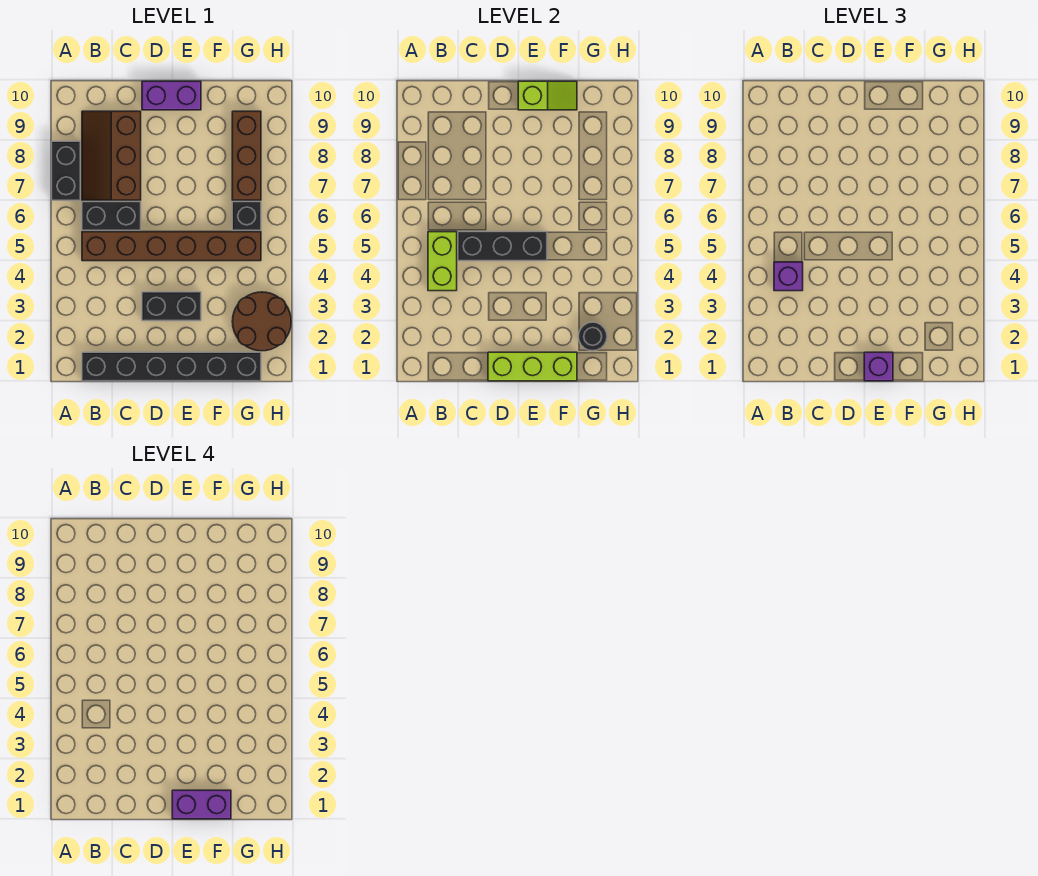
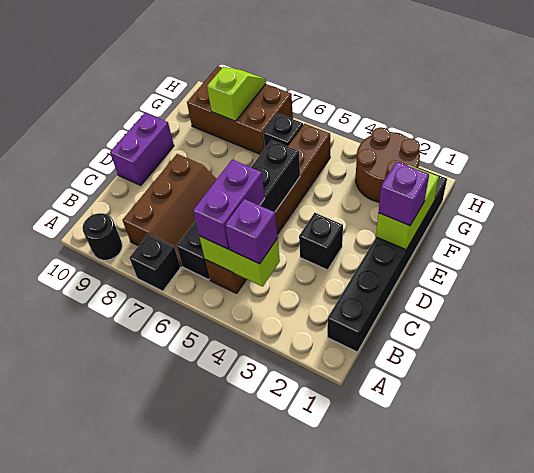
black brick A7:A8 level 1 -> black brick A7 level 1
brown slope B7:C9 level 1 top C -> brown slope B7:D8 level 1 top 8
lime brick D1:F1 level 2 -> lime brick E1:F1 level 2
black brick D3:E3 level 1 -> black brick D3 level 1
purple brick E1:F1 level 4 -> purple brick B5:C5 level 3
lime slope E10:F10 level 2 top E -> lime slope G8:H8 level 2 top G
black round brick G2 level 2 -> black round brick A9 level 1
brown brick G7:G9 level 1 -> brown brick G7:H9 level 1

